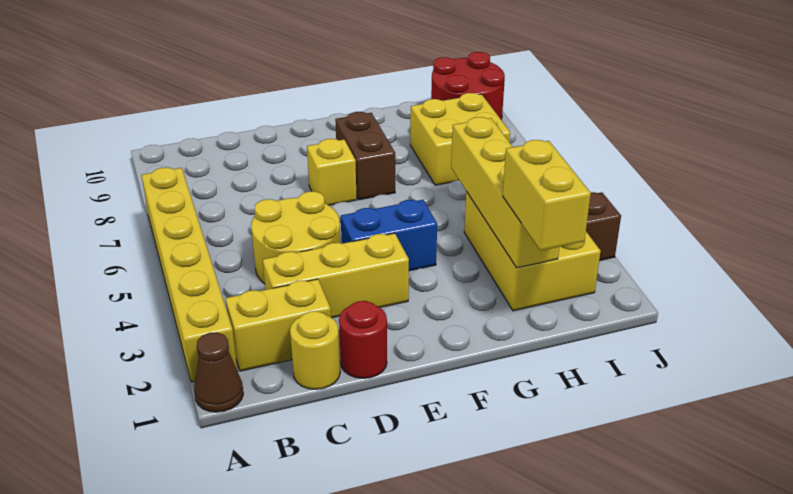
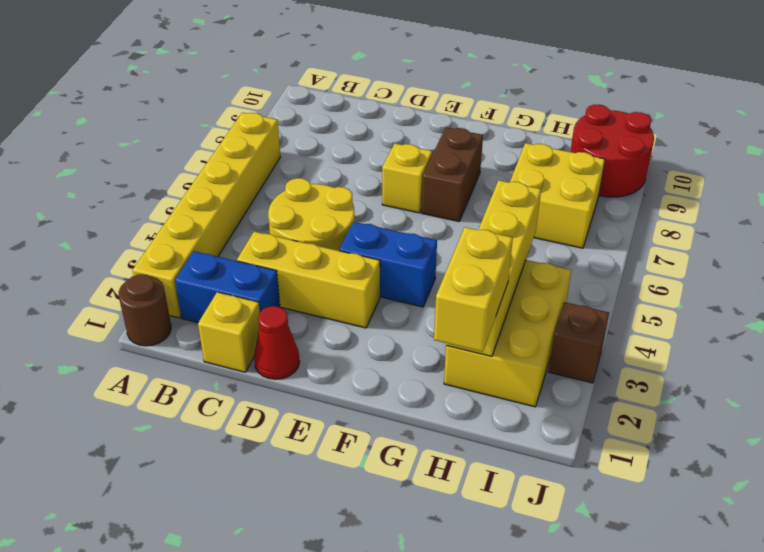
brown cone A1 level 1 -> brown round brick A1 level 1
yellow brick B2:C2 level 1 -> blue brick B2:C2 level 1
yellow round brick C1 level 1 -> yellow brick C1 level 1
red round brick D1 level 1 -> red cone D1 level 1

